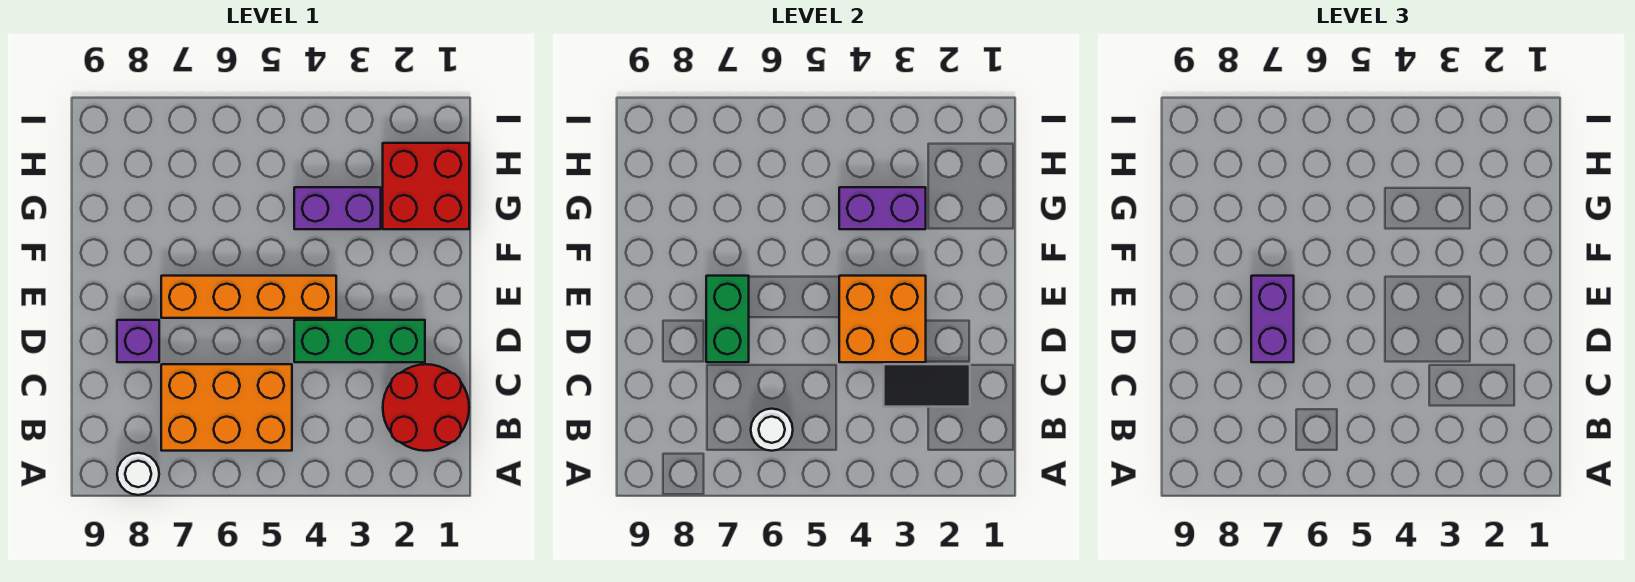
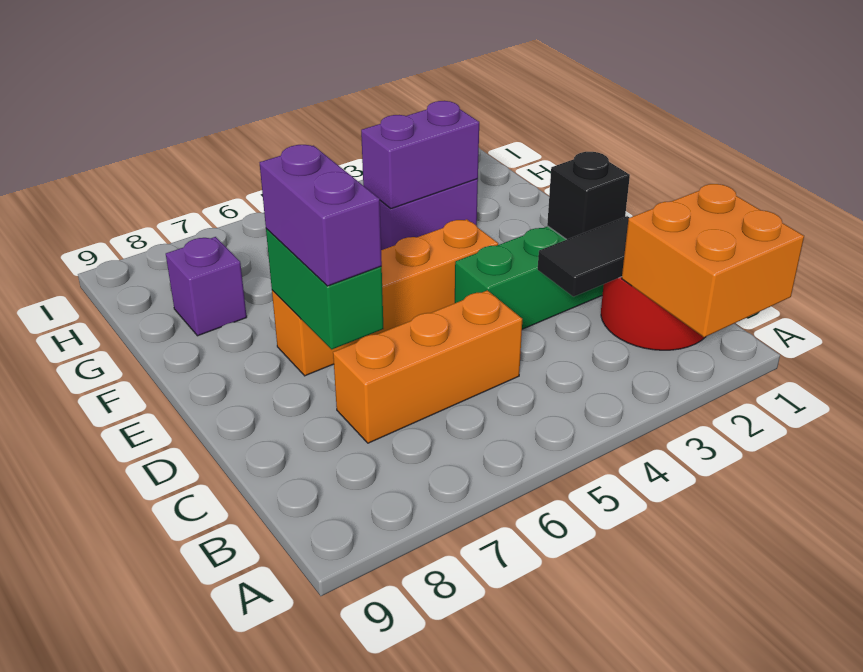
white round brick A8 level 1 -> none
orange brick B5:C7 level 1 -> orange brick C5:C7 level 1
white round brick B6 level 2 -> none
none -> black brick D2 level 2
orange brick D3:E4 level 2 -> orange brick A1:B2 level 2
purple brick D8 level 1 -> purple brick G8 level 1
red brick G1:H2 level 1 -> none

